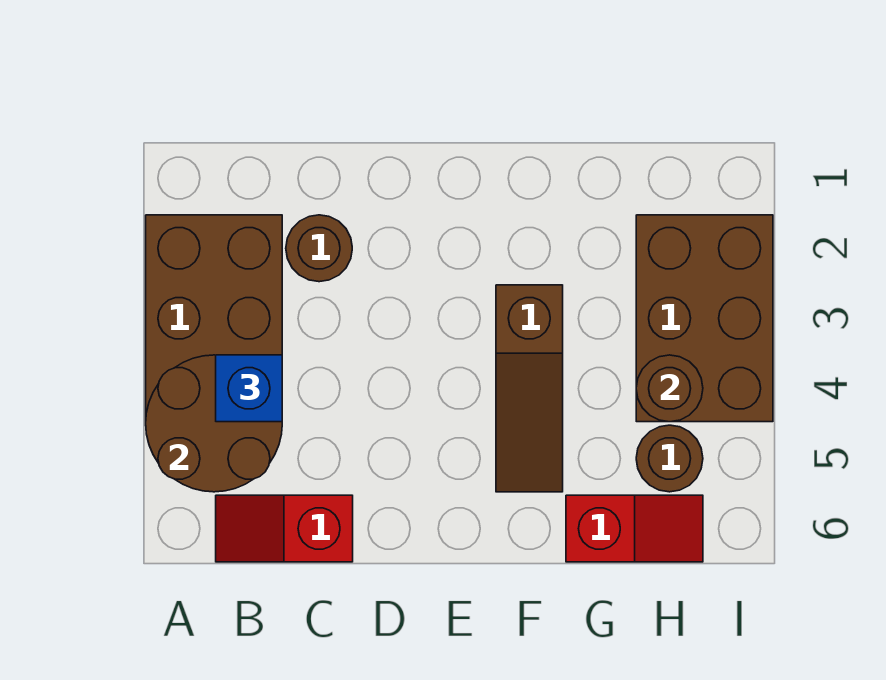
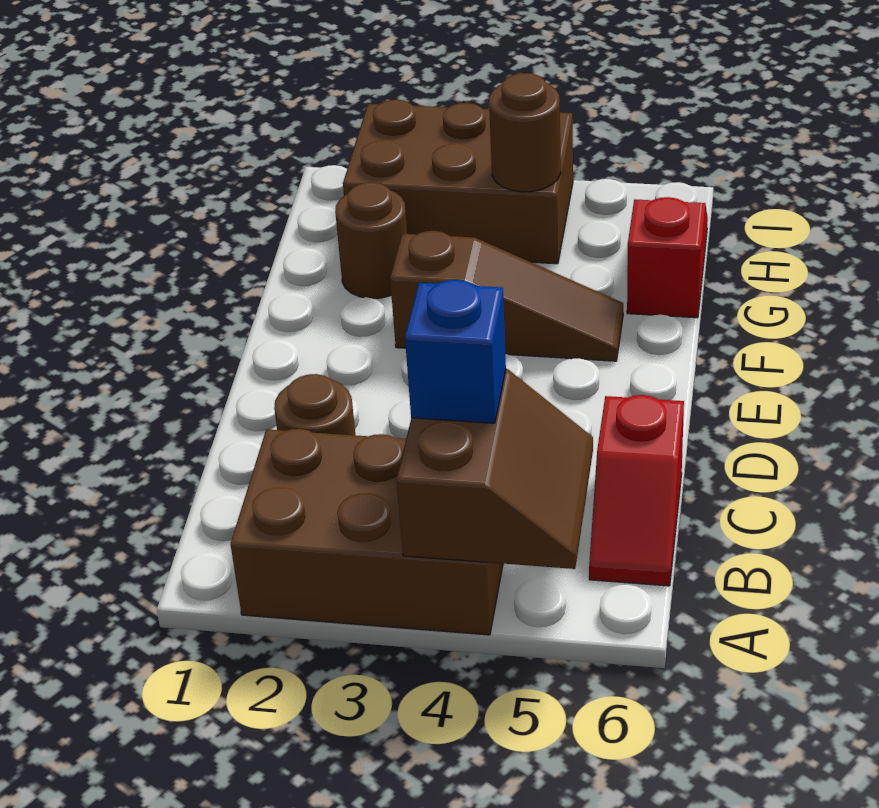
brown round brick A4:B5 level 2 -> brown slope A4:B5 level 2 top 4
brown round brick H5 level 1 -> brown round brick G2 level 1

